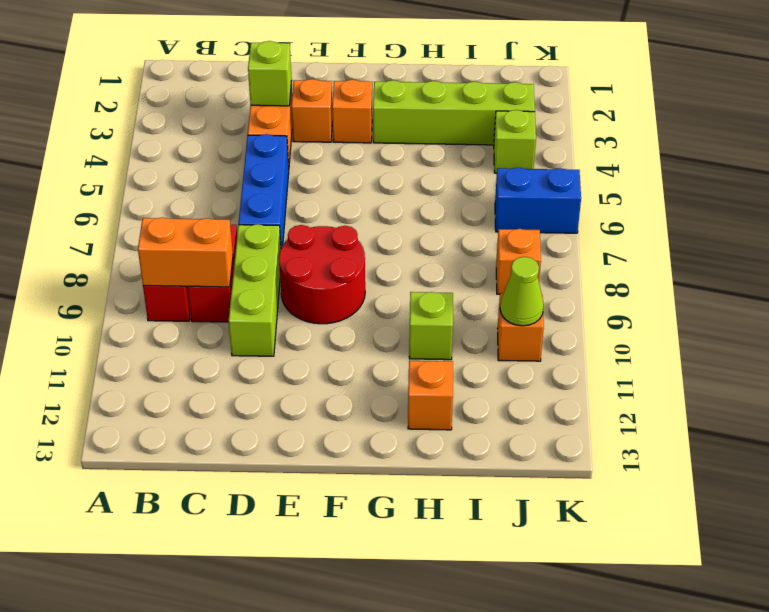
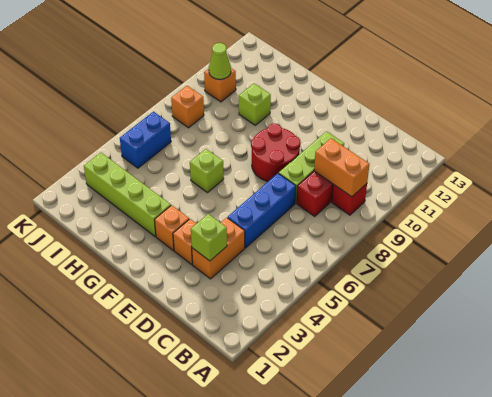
orange brick H12 level 1 -> none
lime brick J4 level 1 -> lime brick G6 level 1
blue brick J6:K6 level 1 -> blue brick J5:J6 level 1

